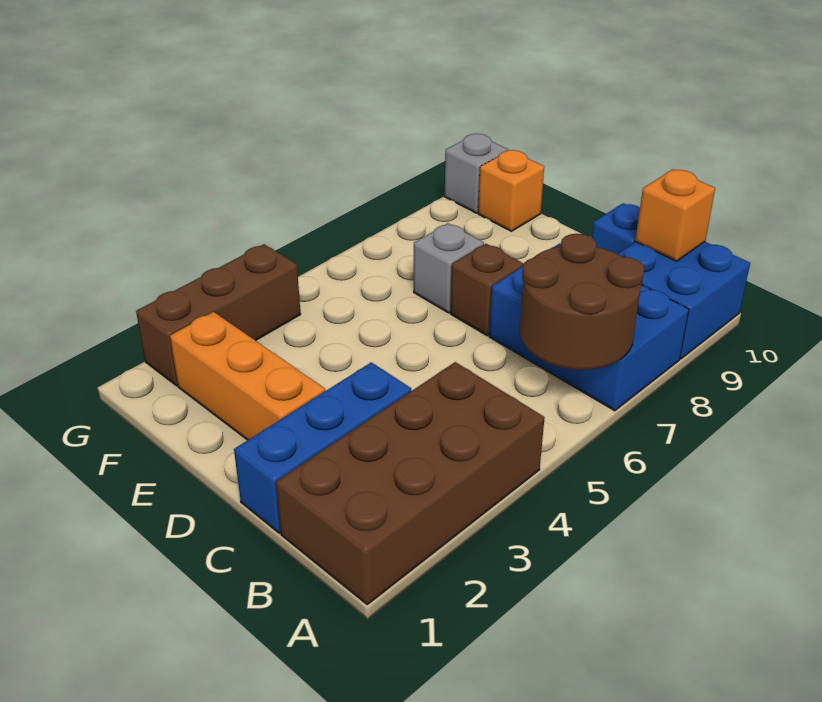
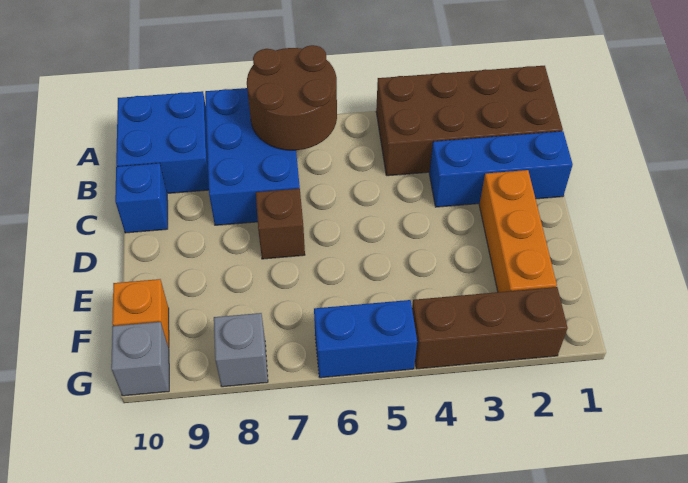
orange brick B10 level 2 -> none
grey brick E7 level 1 -> grey brick G8 level 1
none -> blue brick G5:G6 level 1

